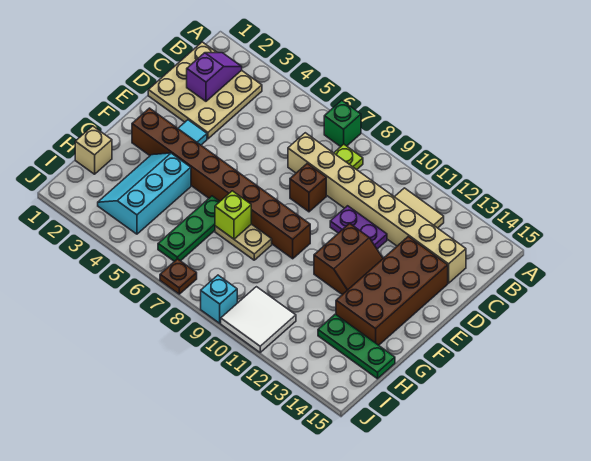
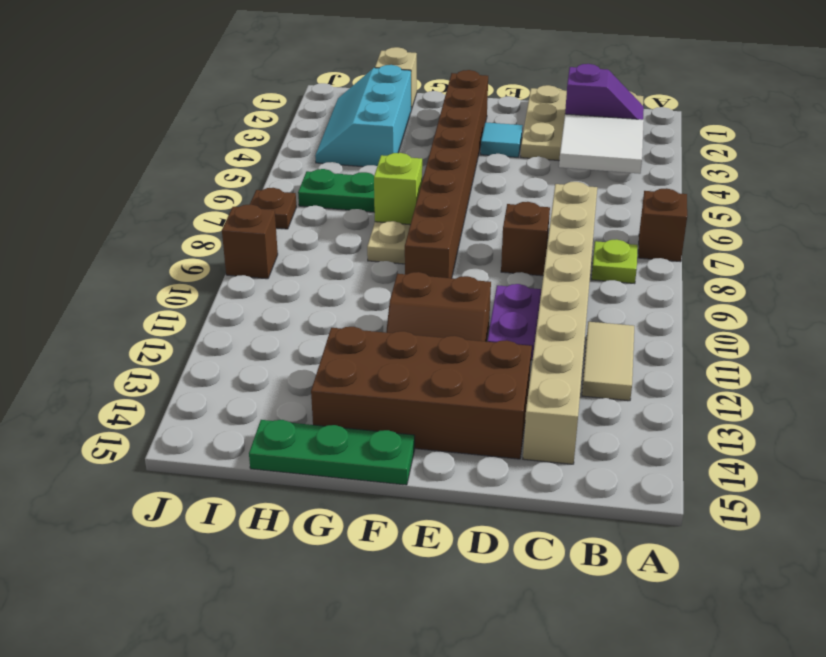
green brick A7 level 1 -> brown brick A7 level 1
cyan slope G3:I4 level 1 top 4 -> cyan slope H2:I4 level 1 top H
green plate H13:H15 level 1 -> green plate F15:H15 level 1
white tile I10:J11 level 1 -> white tile B3:C4 level 2
cyan brick J9 level 1 -> brown brick J9 level 1

